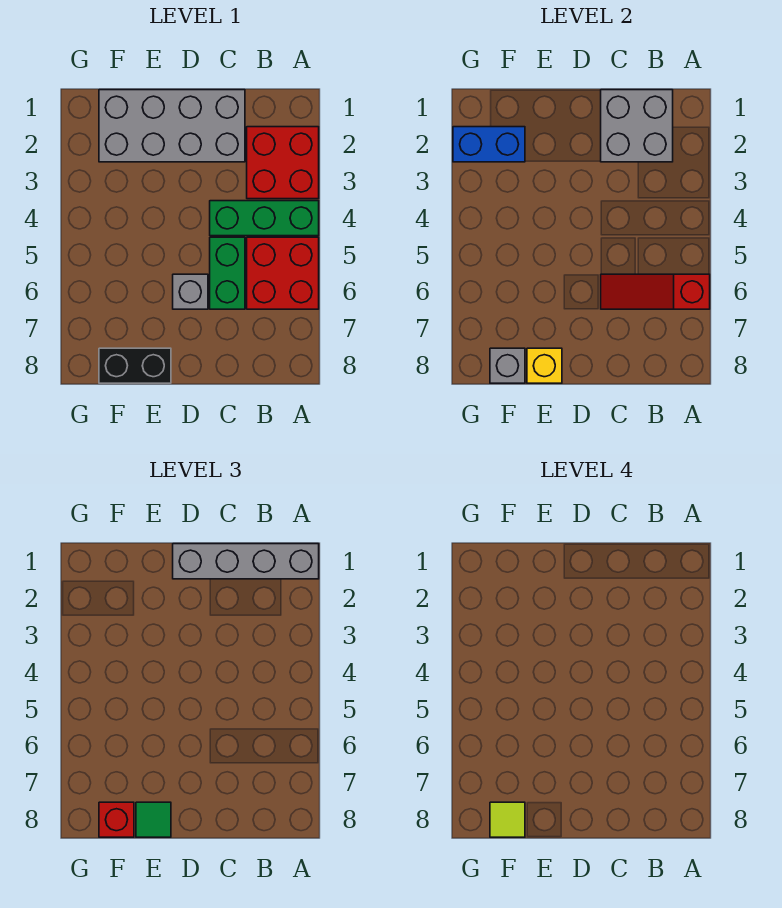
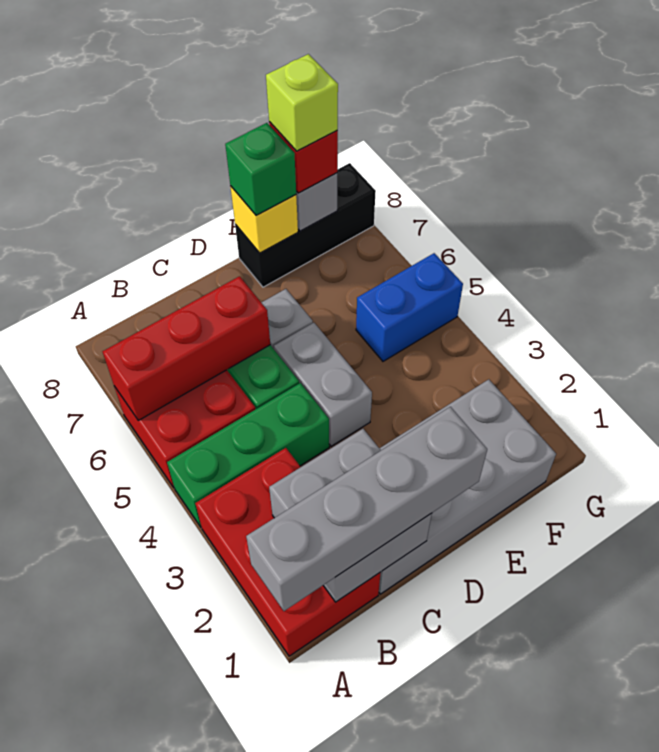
red brick A2:B3 level 1 -> red brick A1:B3 level 1
red slope A6:C6 level 2 top A -> red brick A6:C6 level 2
none -> grey brick D4:D5 level 1
black brick E8:F8 level 1 -> black brick E8:G8 level 1
green tile E8 level 3 -> green brick E8 level 3
blue brick F2:G2 level 2 -> blue brick F5:G5 level 1
lime tile F8 level 4 -> lime brick F8 level 4

